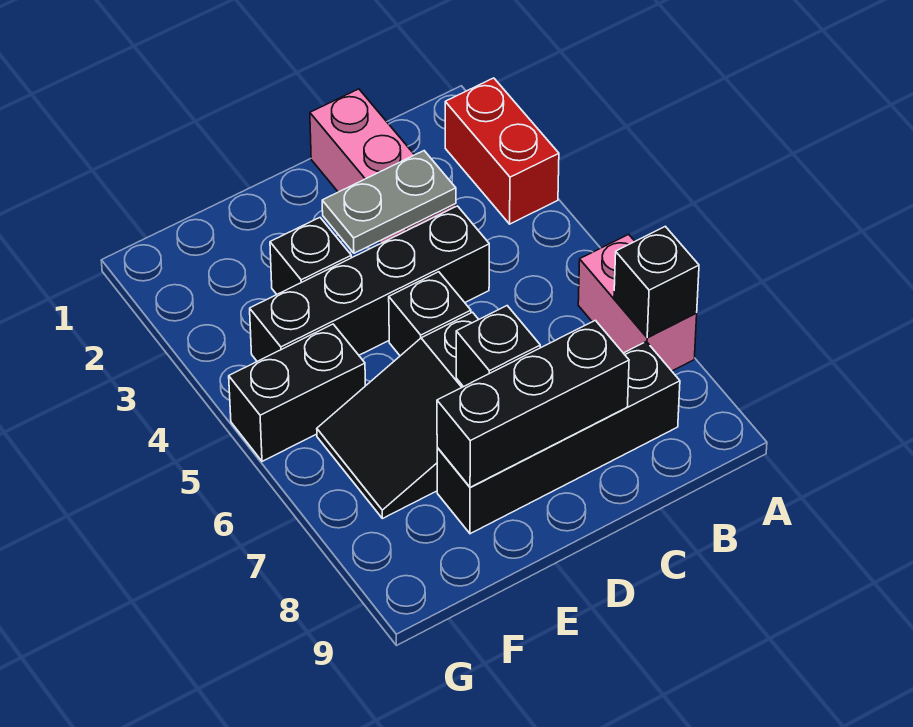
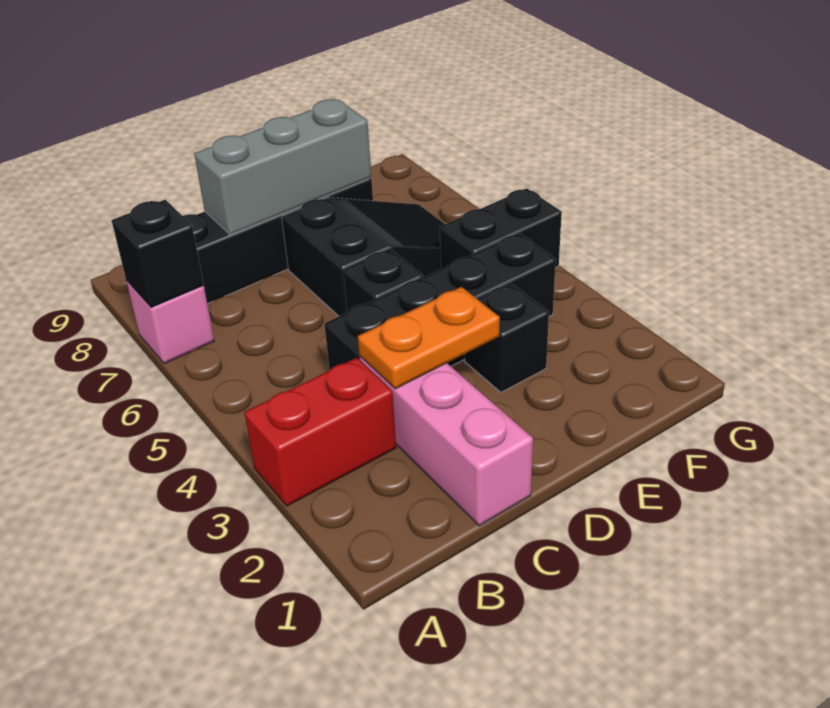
red brick A2:A3 level 1 -> red brick A3:B3 level 1
pink brick A6:A7 level 1 -> pink brick A7 level 1
grey plate C3:D3 level 2 -> orange plate C3:D3 level 2
black brick C8:E8 level 2 -> grey brick C8:E8 level 2
black brick D7 level 2 -> none

